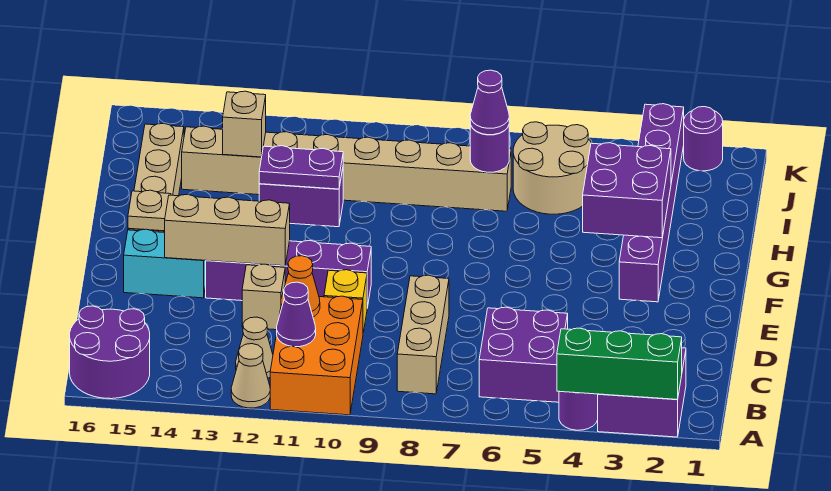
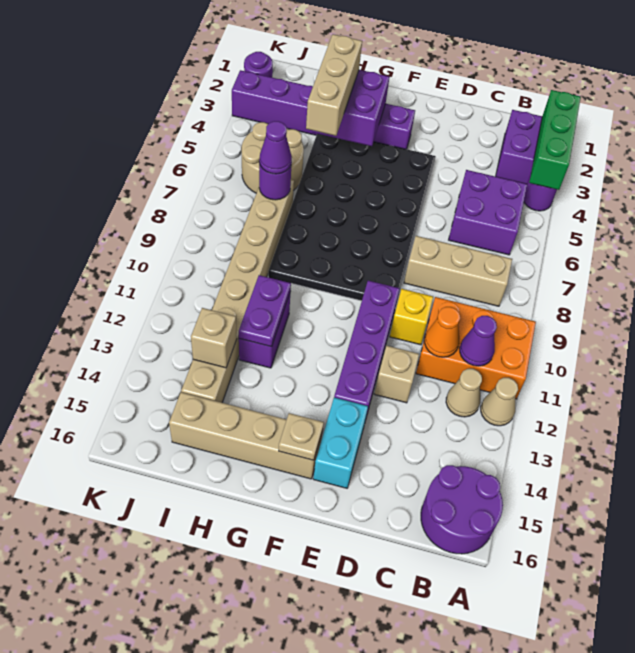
none -> black plate E4:H9 level 1
tan brick E12:E14 level 2 -> tan brick H3:H5 level 3

